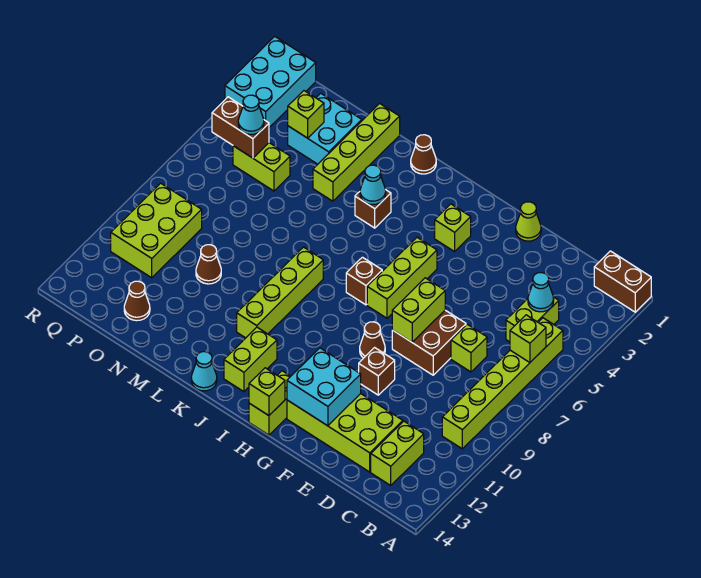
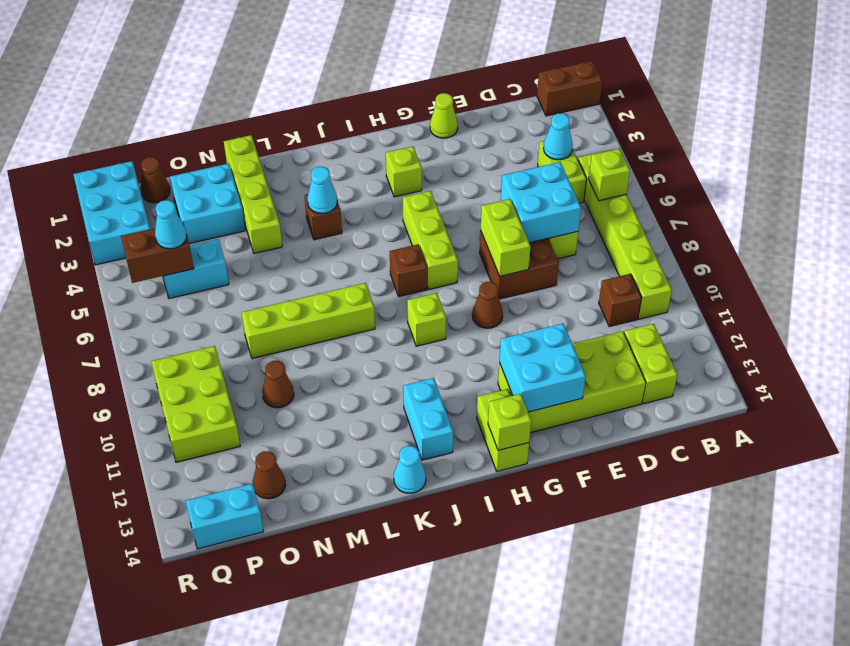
none -> cyan brick D6:E7 level 2
brown brick F10 level 1 -> brown brick C10 level 1
lime brick J12:J13 level 1 -> cyan brick J12:J13 level 1
brown cone K1 level 1 -> brown cone P1 level 1
lime brick K8:K11 level 1 -> lime brick K8:N8 level 1
lime brick O3 level 2 -> lime brick I9 level 1
lime brick O5:P5 level 1 -> cyan brick O5:P5 level 1
none -> cyan brick P14:Q14 level 1

